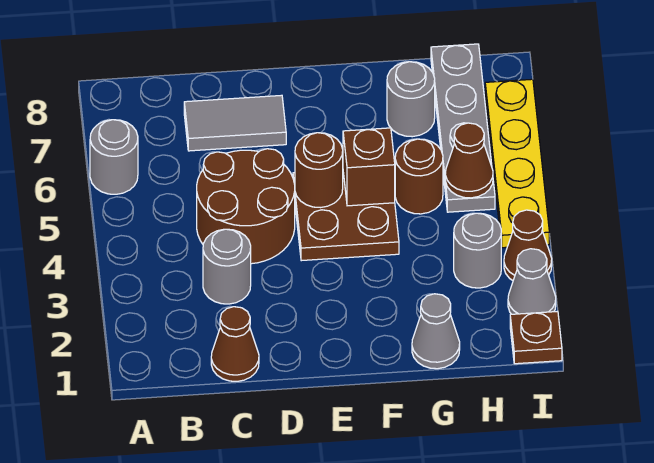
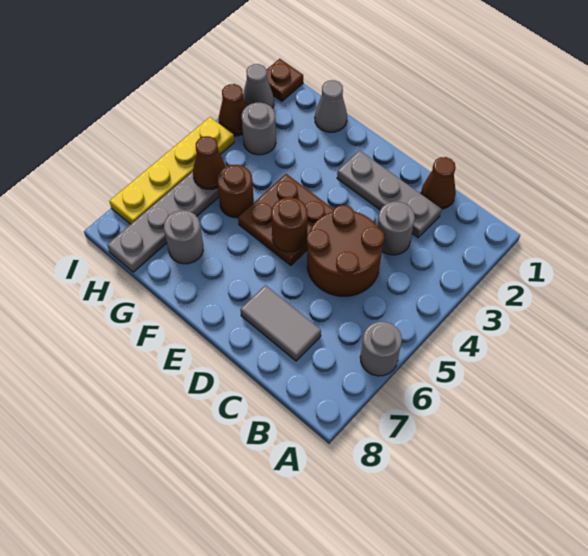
none -> grey plate C2:E2 level 1
brown brick F5 level 2 -> none

